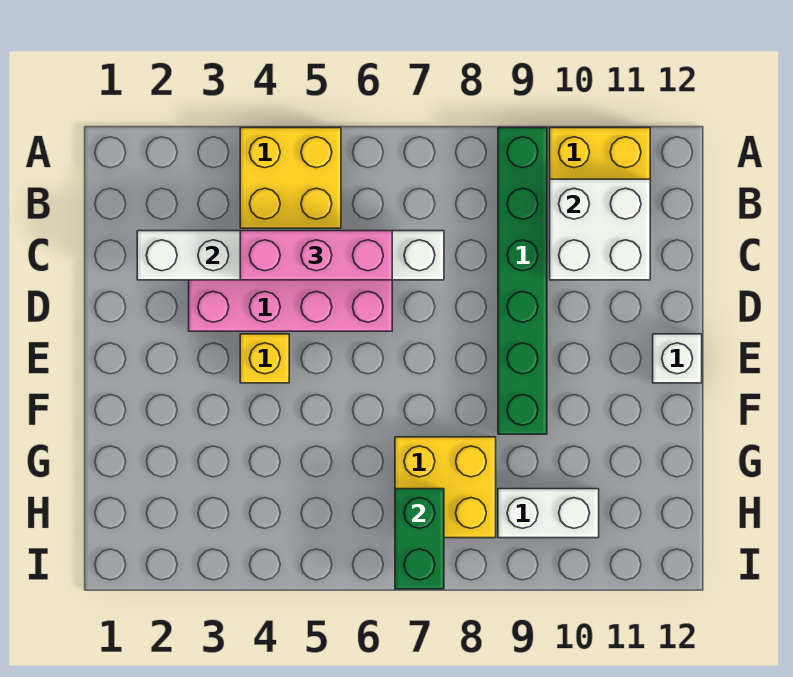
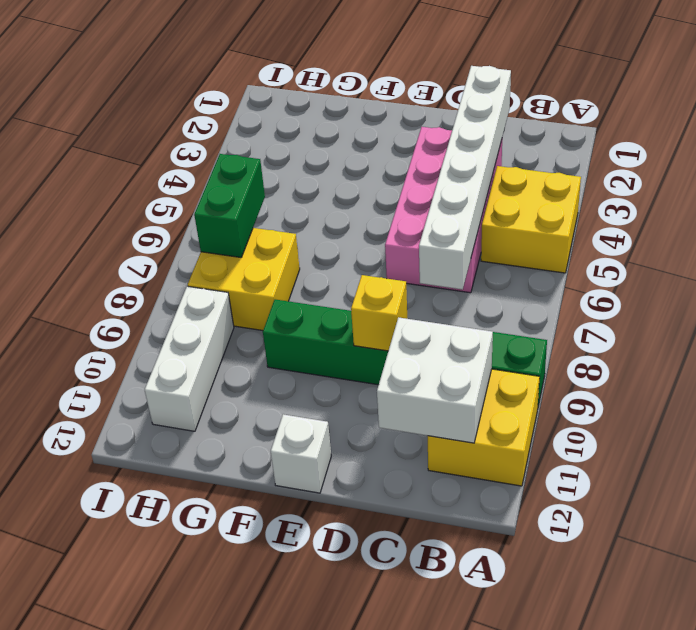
pink brick C4:C6 level 3 -> none
yellow brick E4 level 1 -> yellow brick D9 level 2
green brick H7:I7 level 2 -> green brick H6:H7 level 2
white brick H9:H10 level 1 -> white brick H9:H11 level 1

